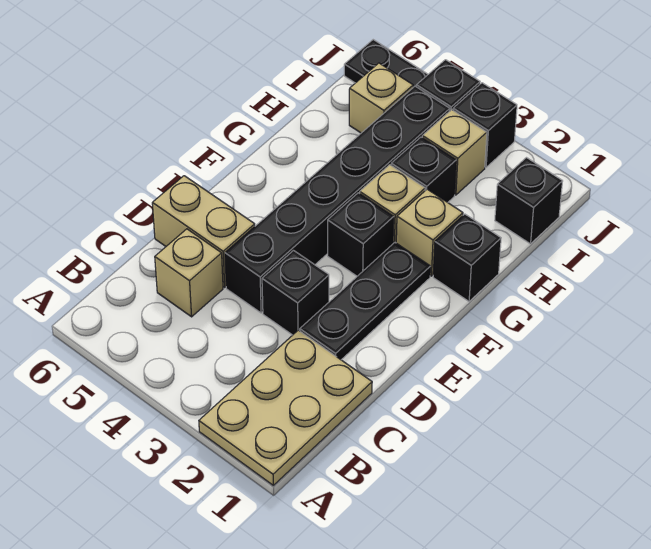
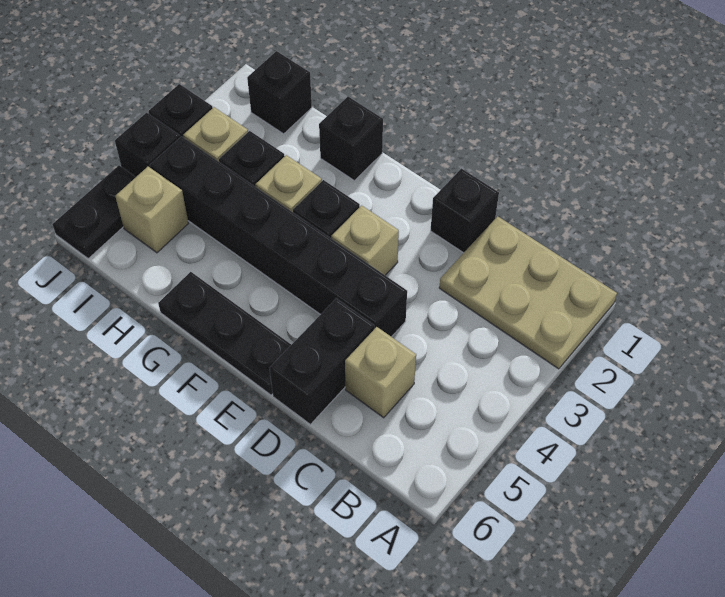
black plate D2:F2 level 1 -> black plate E6:G6 level 1
black brick D3 level 1 -> black brick D1 level 1
tan brick D5:D6 level 1 -> black brick D5:D6 level 1
tan brick G2 level 1 -> tan brick E3 level 1

